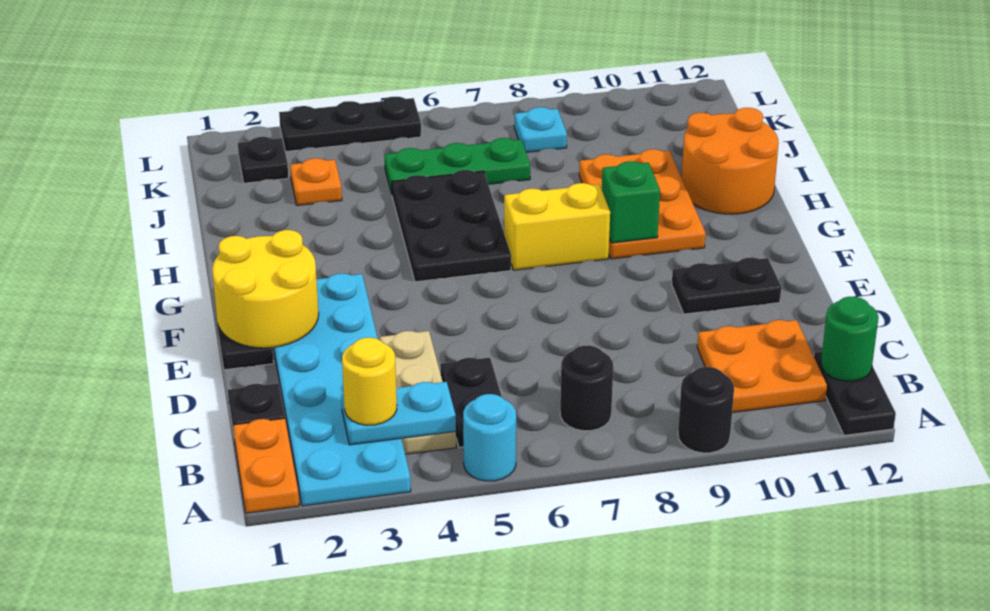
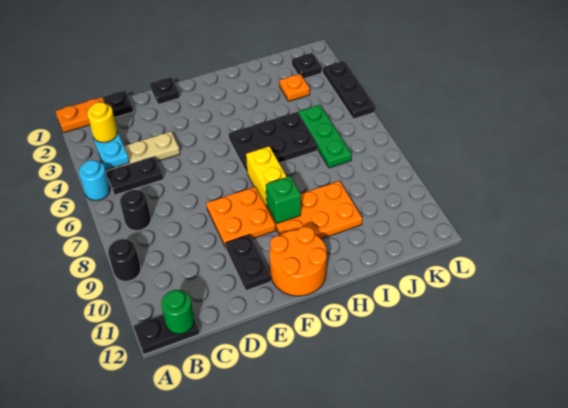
cyan plate A2:F3 level 1 -> none
orange plate B10:C11 level 1 -> orange plate E8:F9 level 1
yellow round brick E1:F2 level 2 -> none
orange round brick H11:I12 level 1 -> orange round brick F11:G12 level 1
cyan plate K8 level 1 -> none

